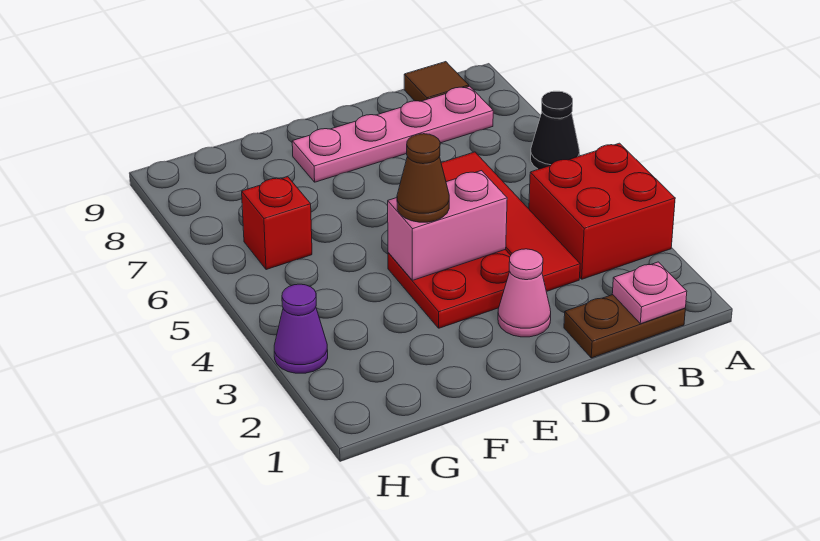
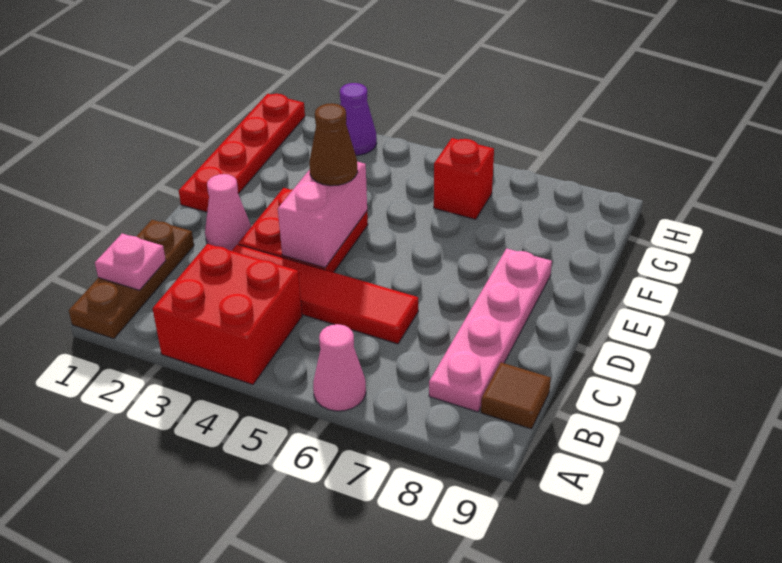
black cone A6 level 1 -> pink cone A6 level 1
brown plate B1:C1 level 1 -> brown plate A1:C1 level 1
none -> red plate E1:H1 level 1

